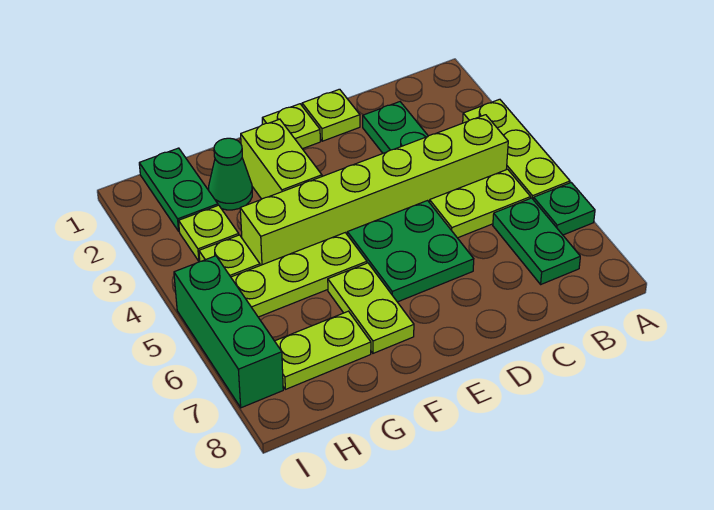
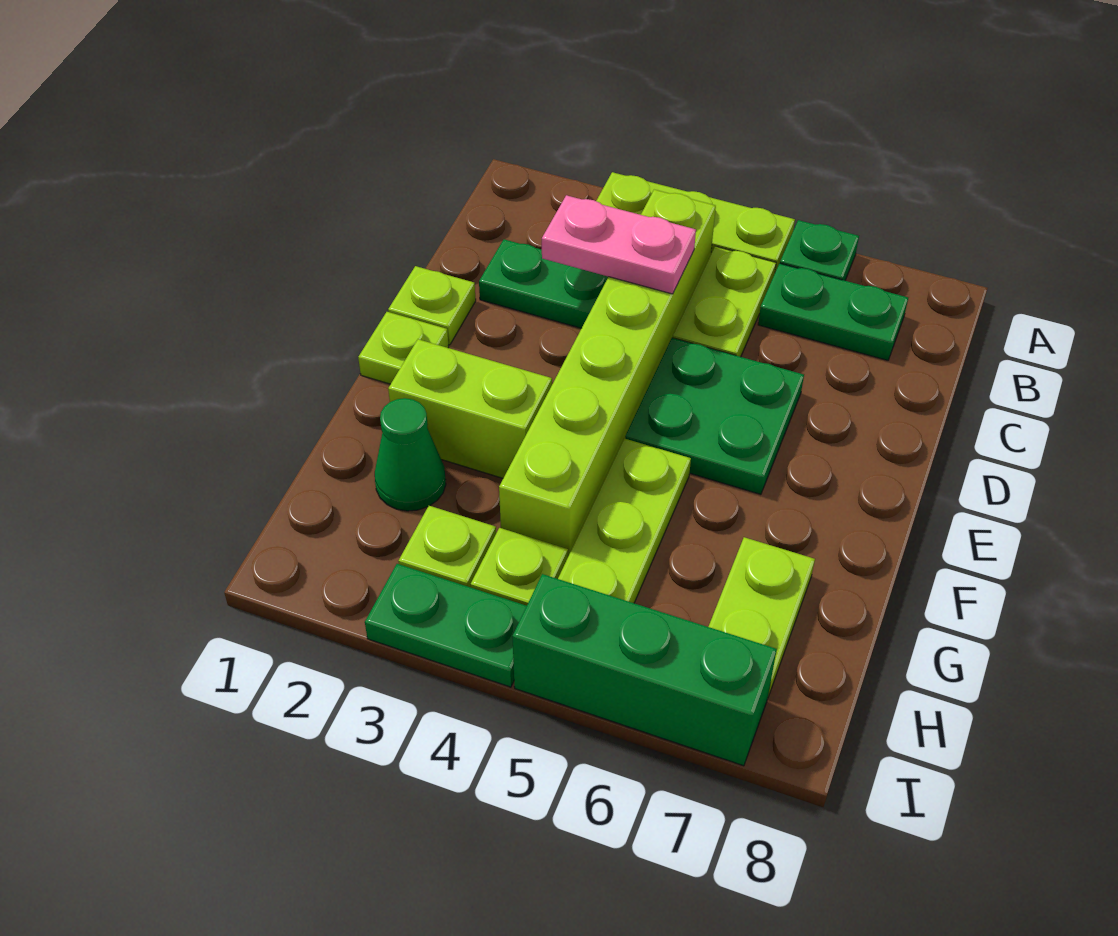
none -> pink plate C3:C4 level 2
lime plate F6:F7 level 1 -> none
green plate H1:H2 level 1 -> green plate I3:I4 level 1

